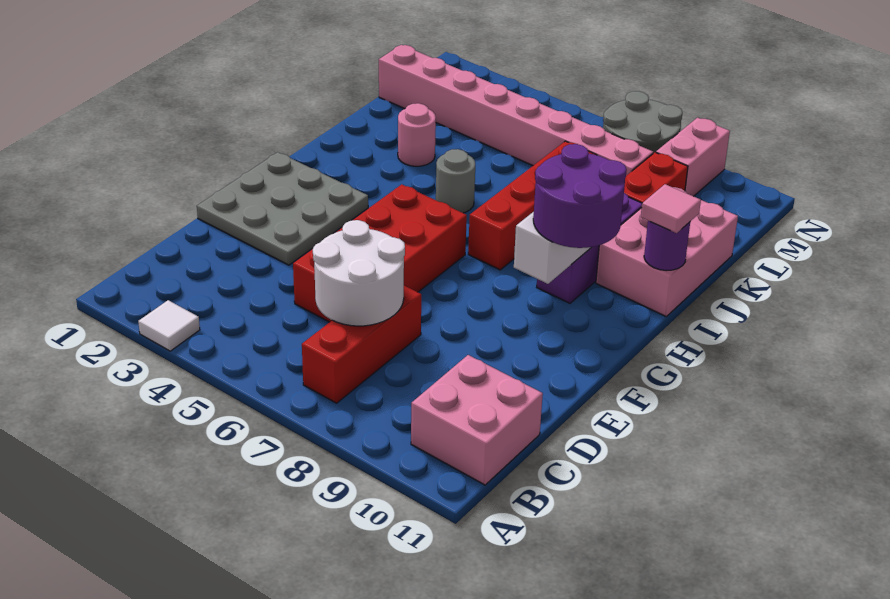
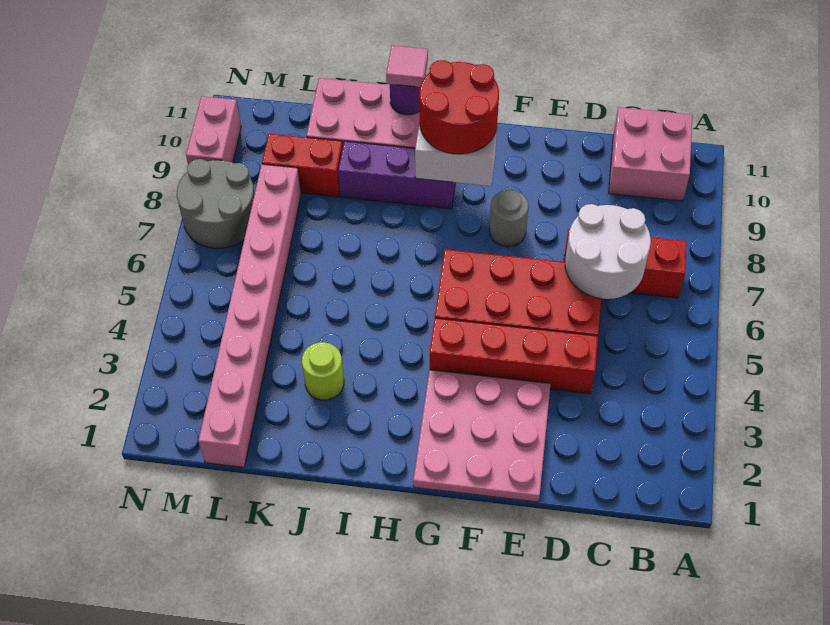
white tile A3 level 1 -> none
grey plate E1:G3 level 1 -> pink plate E1:G3 level 1
purple round brick G9:H10 level 3 -> red round brick G9:H10 level 3
red brick H7:K7 level 1 -> red brick D4:G4 level 1
grey round brick I5 level 1 -> grey round brick F8 level 1
pink round brick J3 level 1 -> lime round brick J3 level 1
pink brick M9:N9 level 1 -> pink brick N9:N10 level 1

